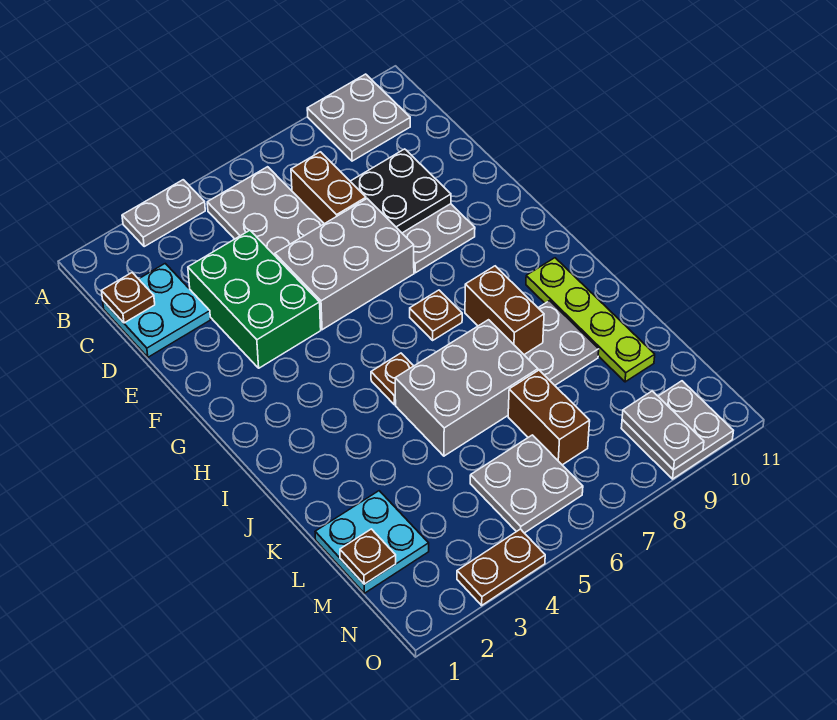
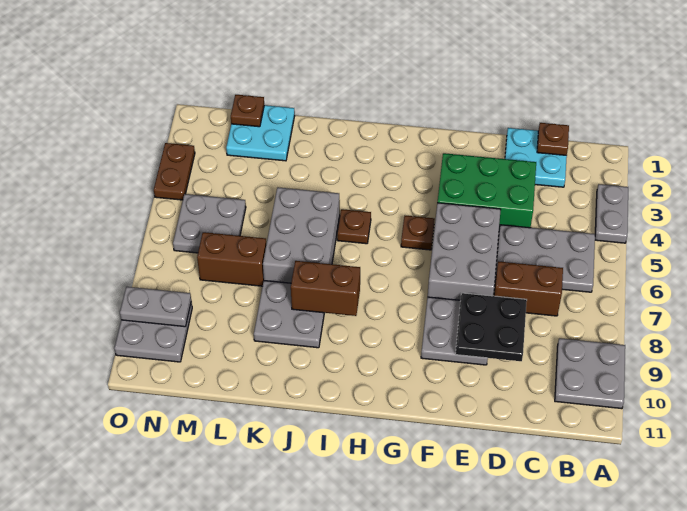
brown plate H7 level 1 -> brown plate G5 level 1
lime plate I10:L10 level 1 -> none

